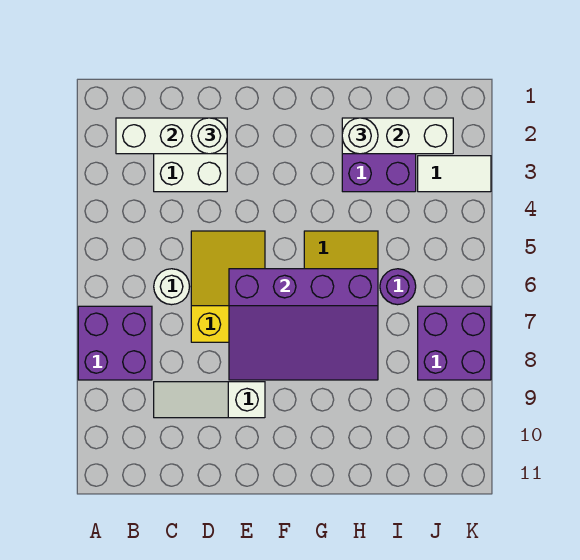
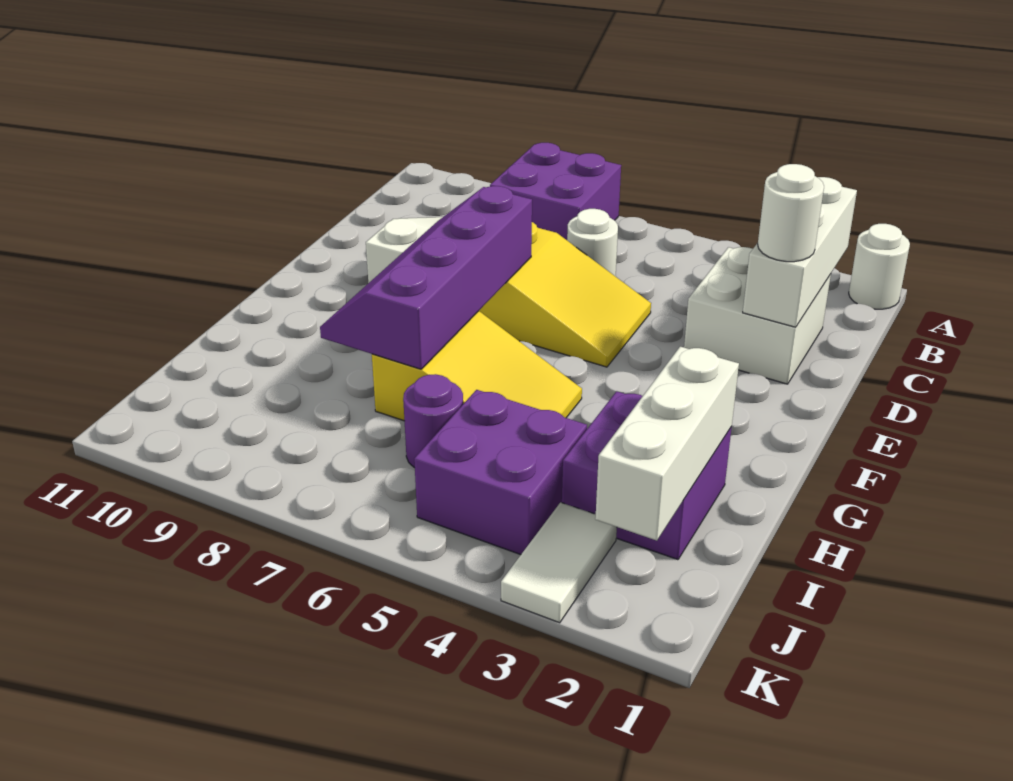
purple slope E6:H8 level 2 top 6 -> purple slope E7:H8 level 2 top 7
white round brick H2 level 3 -> white round brick A1 level 1
purple brick J7:K8 level 1 -> purple brick I4:J5 level 1

